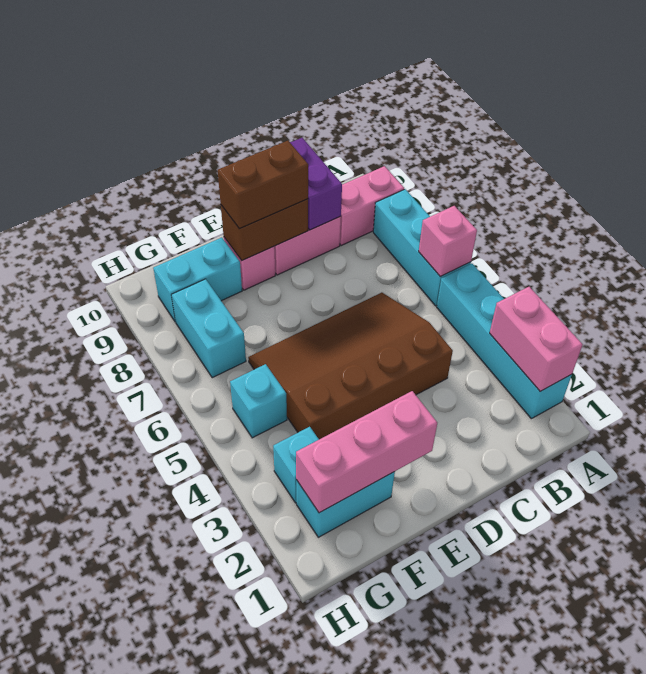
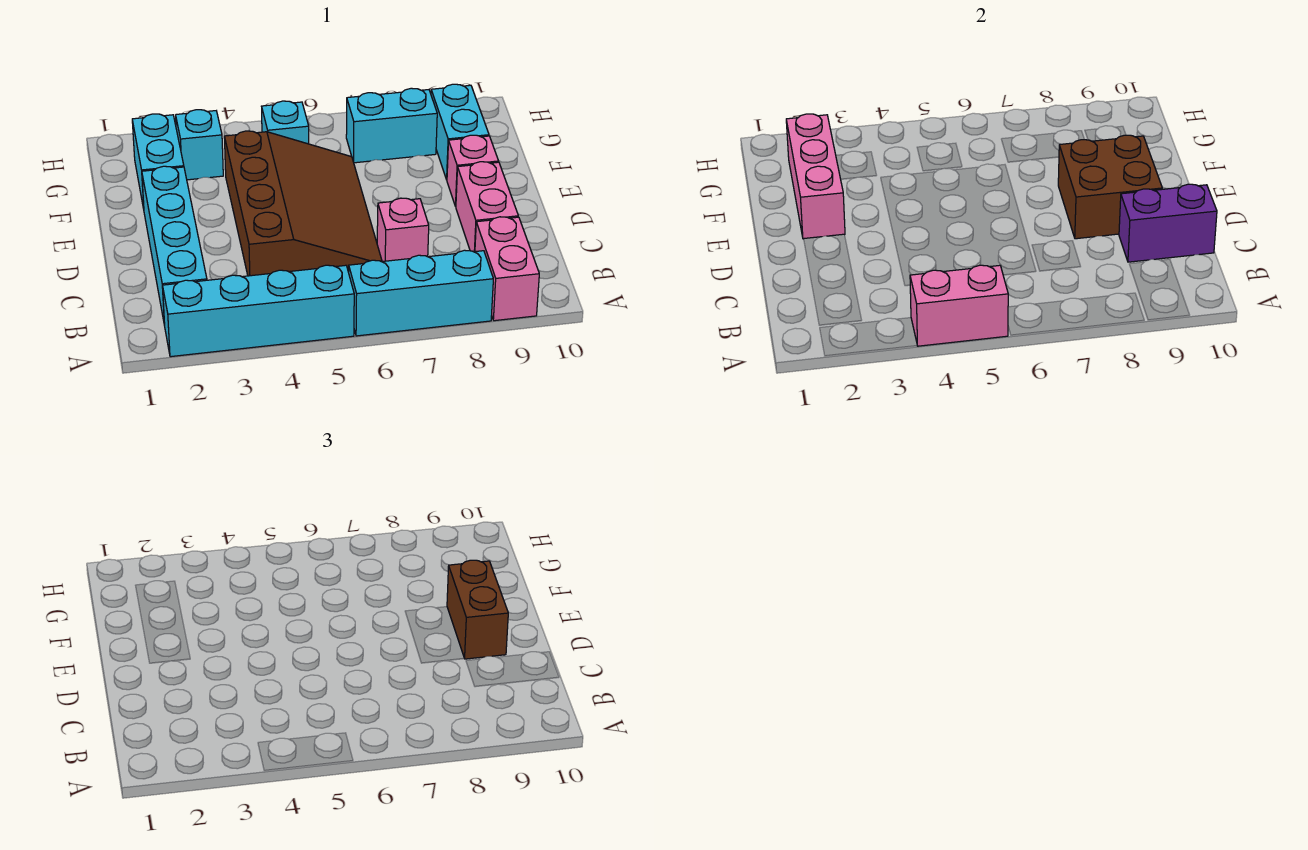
pink brick A2:A3 level 2 -> pink brick A4:A5 level 2
pink brick A6 level 2 -> pink brick C7 level 1
none -> cyan brick B2:E2 level 1
brown brick D9:E9 level 2 -> brown brick D8:E9 level 2

